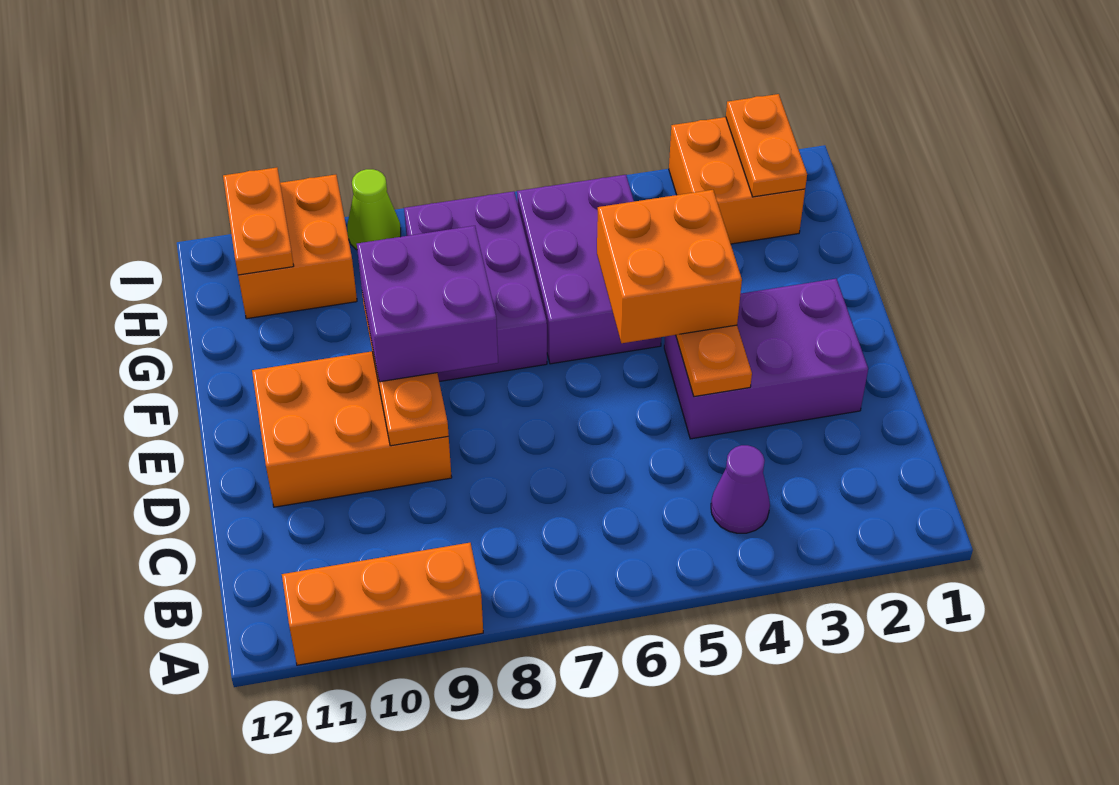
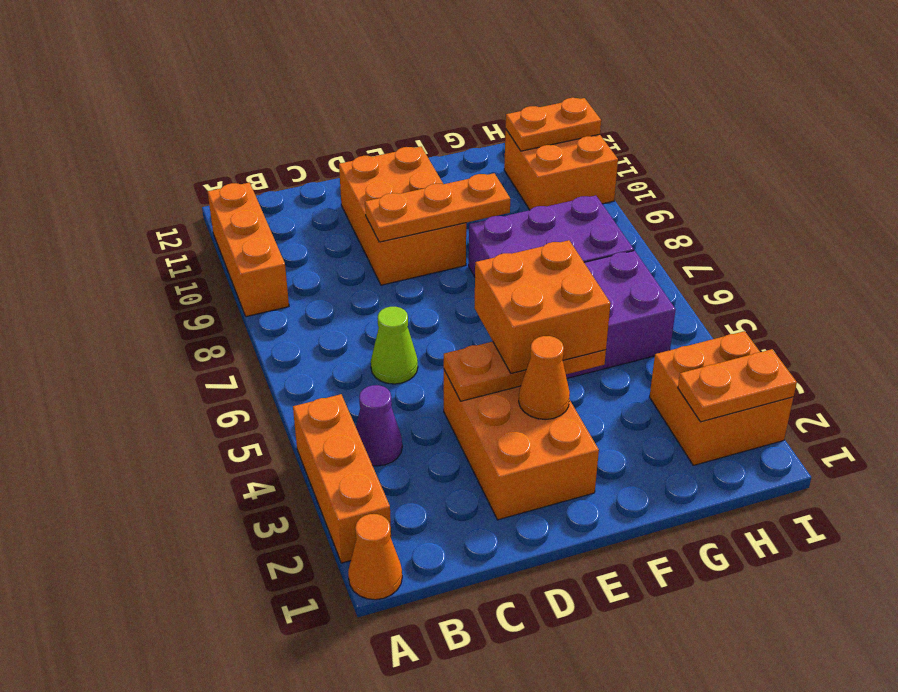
none -> orange cone A1 level 1
none -> orange brick A2:A4 level 1
purple brick D2:E4 level 1 -> orange brick D2:E4 level 1
none -> orange cone E3 level 2
purple brick E8:F9 level 3 -> none
lime cone I9 level 1 -> lime cone C6 level 1

